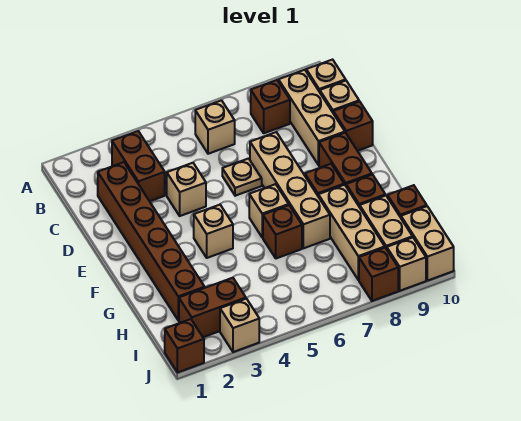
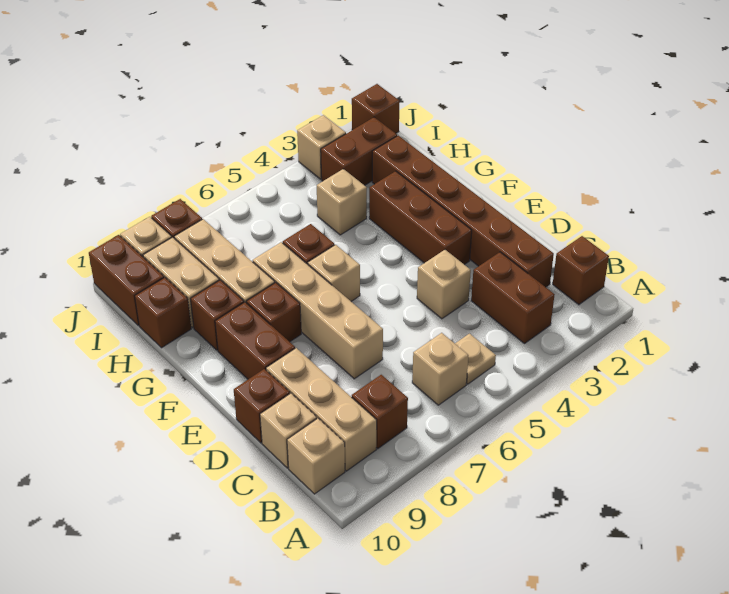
none -> brown brick B1 level 1
tan plate D6 level 1 -> tan plate B5 level 1
none -> brown brick E3:G3 level 1
tan brick F4 level 1 -> tan brick H4 level 1
tan brick I10:J10 level 1 -> brown brick I10:J10 level 1

